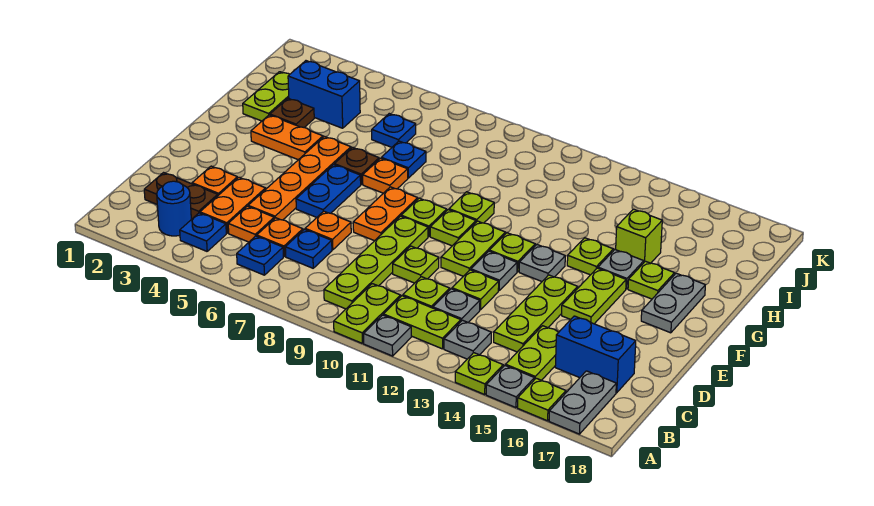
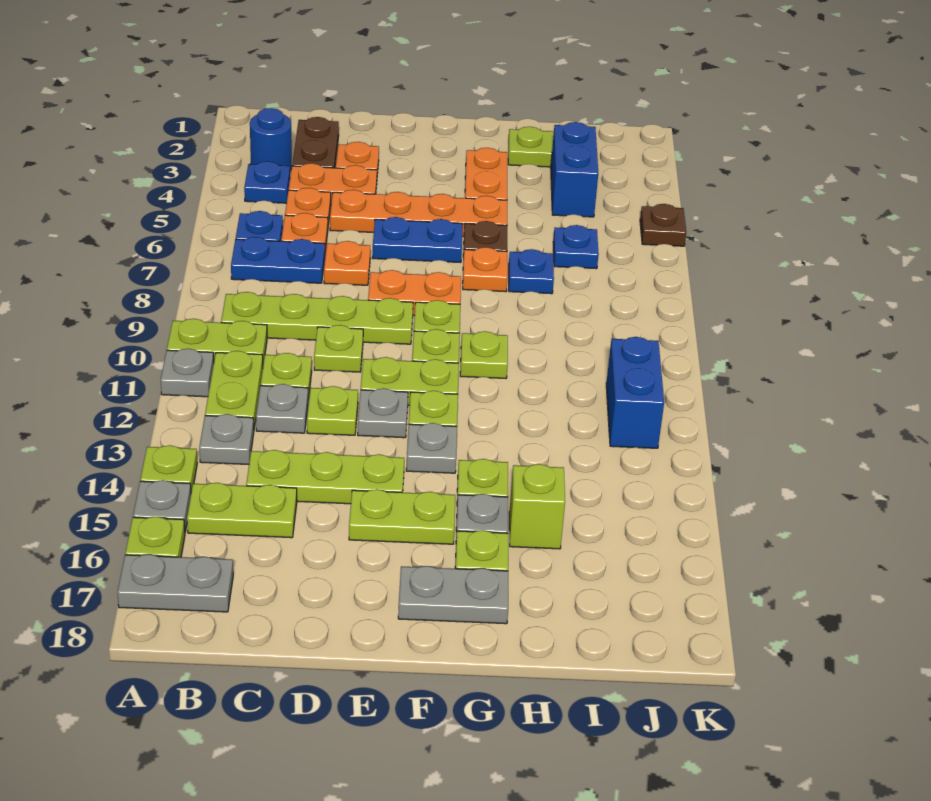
blue plate C7 level 1 -> blue plate B7:C7 level 1
blue brick C16:C17 level 1 -> blue brick J11:J12 level 1
brown plate H3 level 1 -> brown plate K5 level 1

